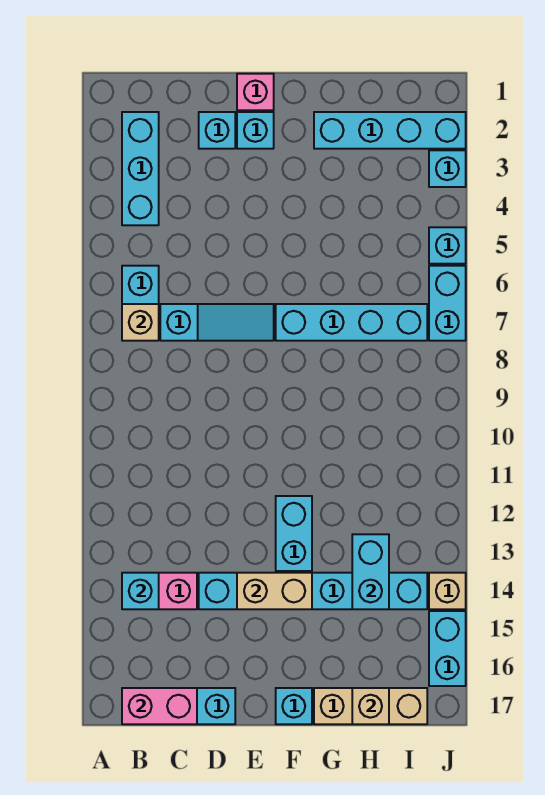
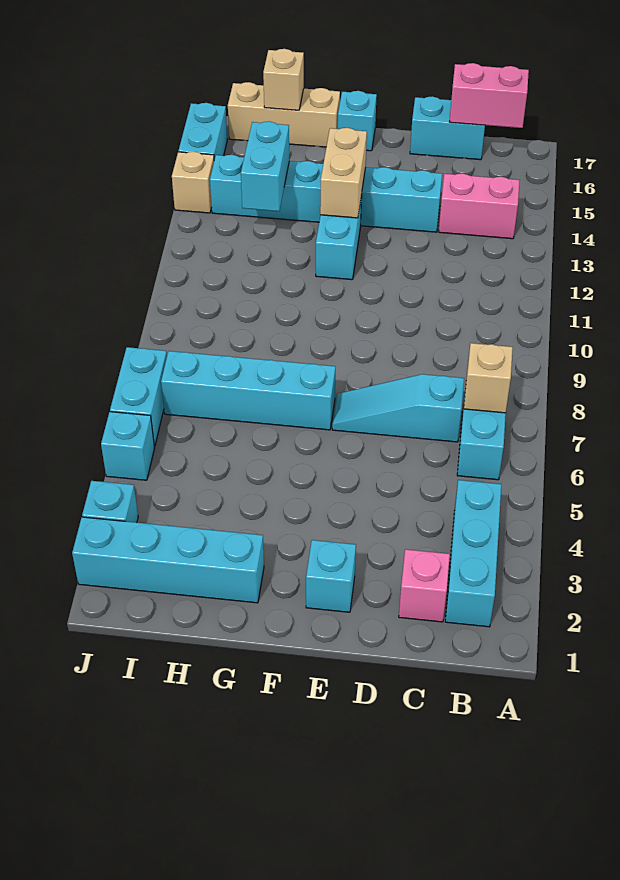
cyan brick B14 level 2 -> none
cyan brick D2 level 1 -> none
pink brick E1 level 1 -> pink brick C2 level 1
tan brick E14:F14 level 2 -> tan brick F13:F14 level 2

